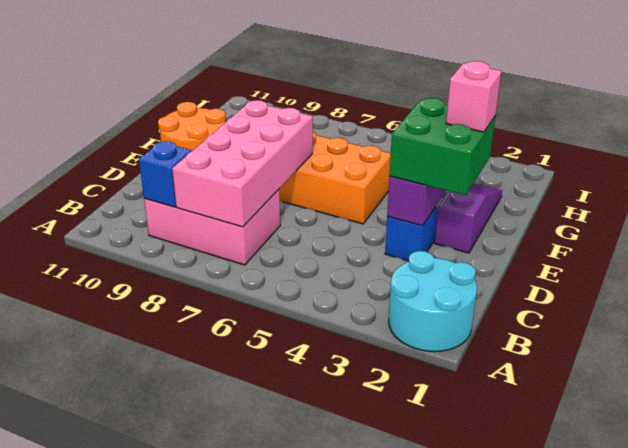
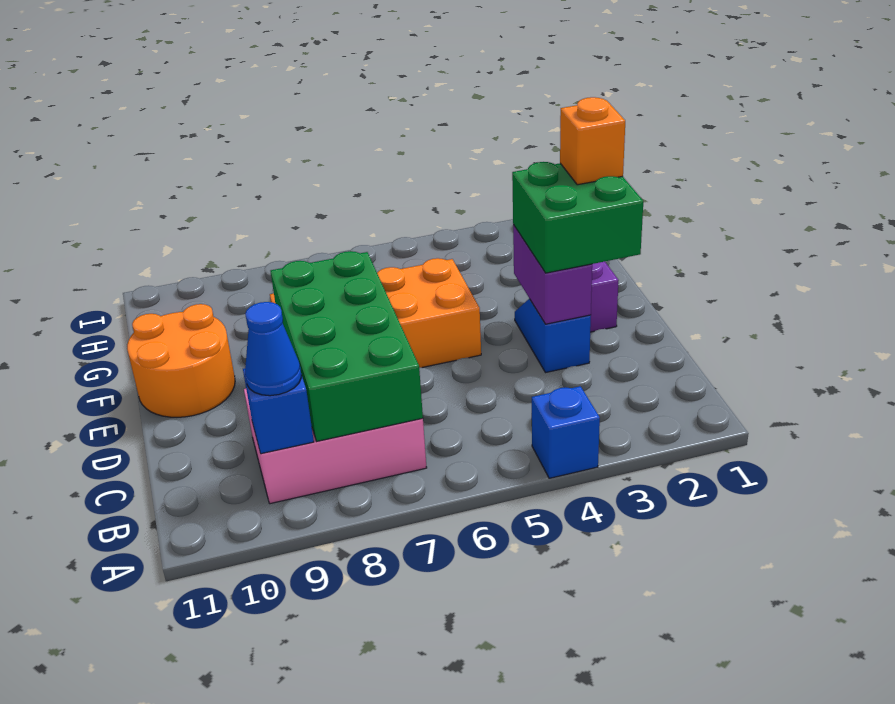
cyan round brick A1:B2 level 1 -> none
none -> blue brick A4 level 1
pink brick B7:E8 level 2 -> green brick B7:E8 level 2
none -> blue cone B9 level 3
pink brick E2 level 4 -> orange brick E2 level 4

